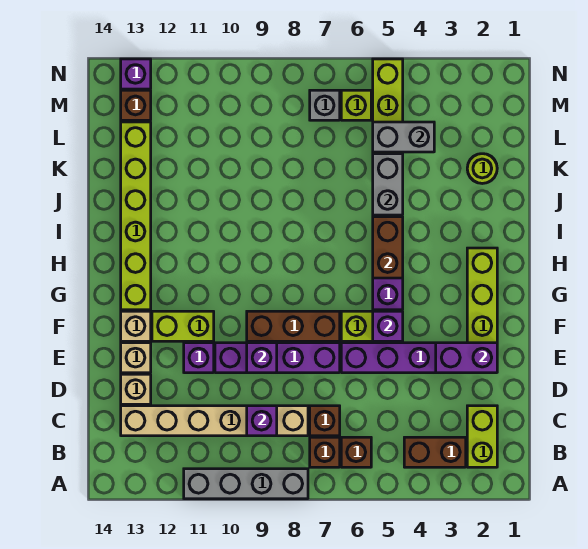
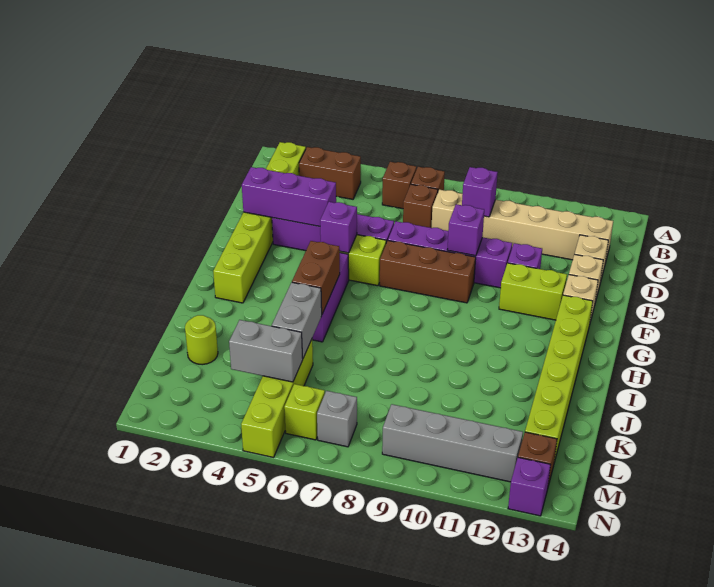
grey brick A8:A11 level 1 -> grey brick M9:M12 level 1
purple brick E2:E3 level 2 -> purple brick E2:E4 level 2

